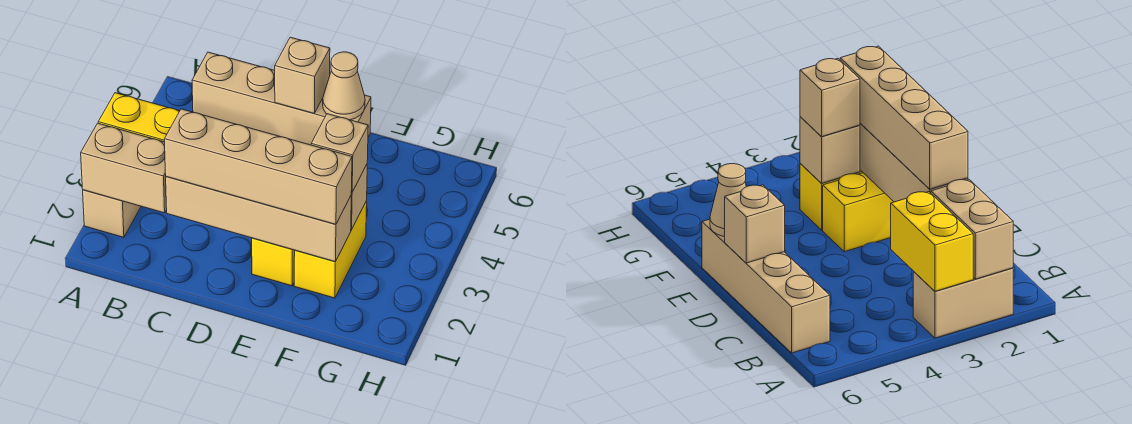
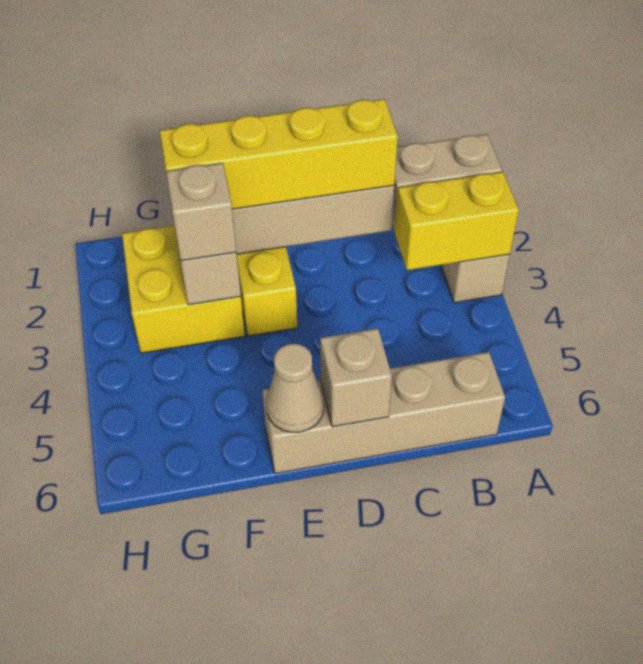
tan brick C2:F2 level 3 -> yellow brick C2:F2 level 3
yellow brick F2:F3 level 1 -> yellow brick F2:G3 level 1

